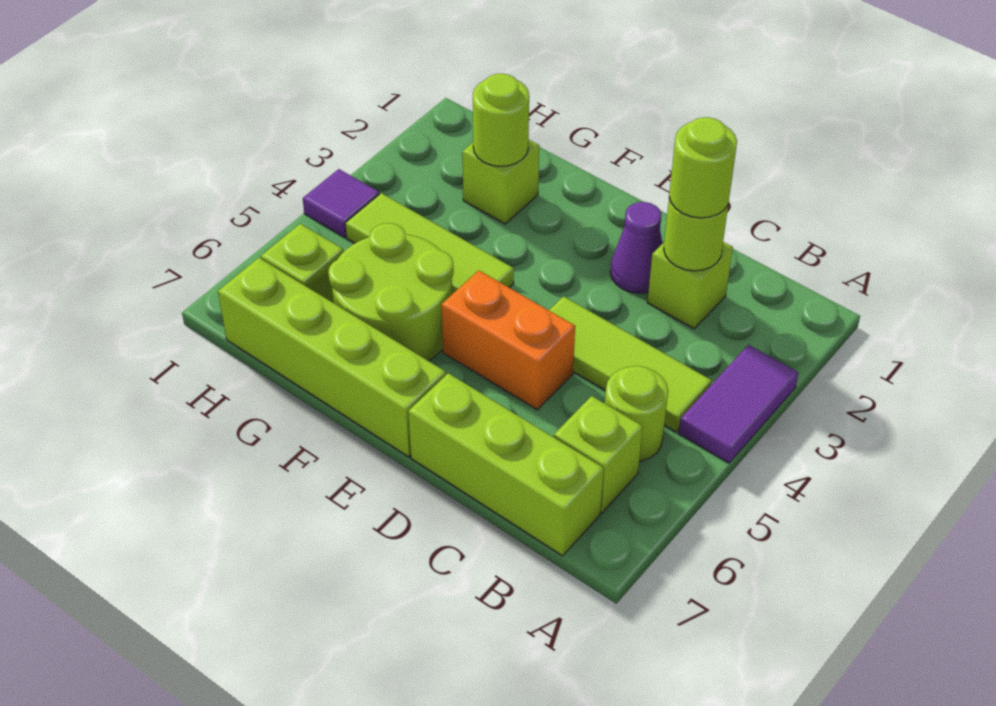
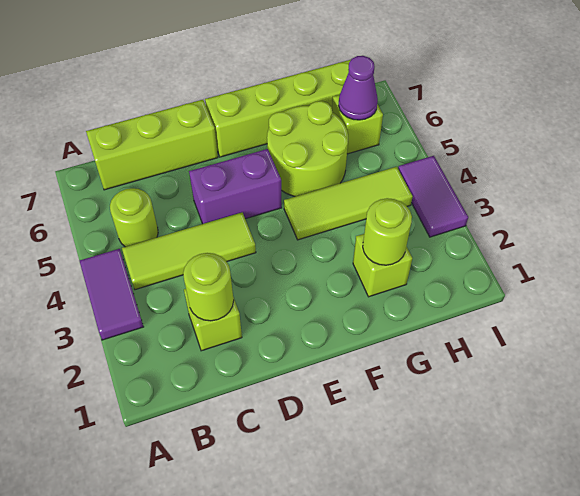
lime brick B6 level 1 -> none
lime round brick C2 level 3 -> none
purple cone D2 level 1 -> purple cone H6 level 2
orange brick D5:E5 level 1 -> purple brick D5:E5 level 1
purple tile I4 level 1 -> purple tile I3:I4 level 1

